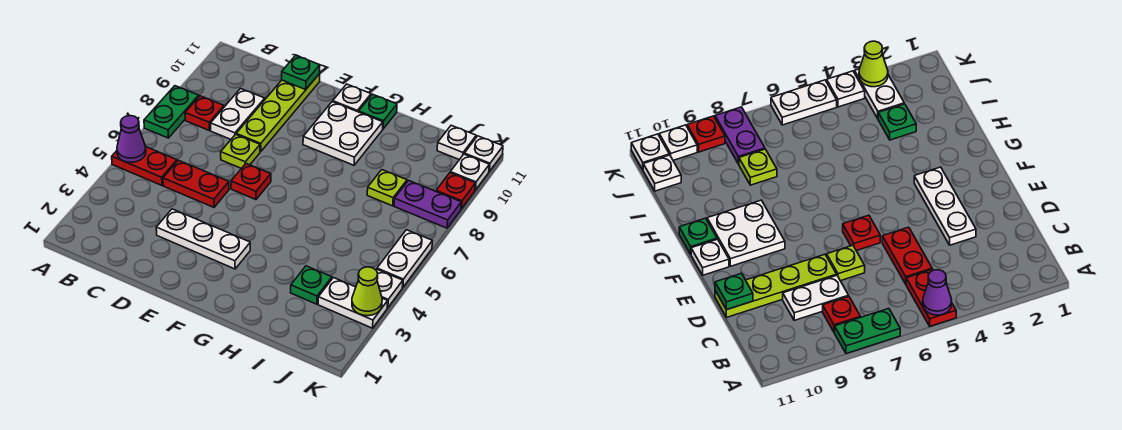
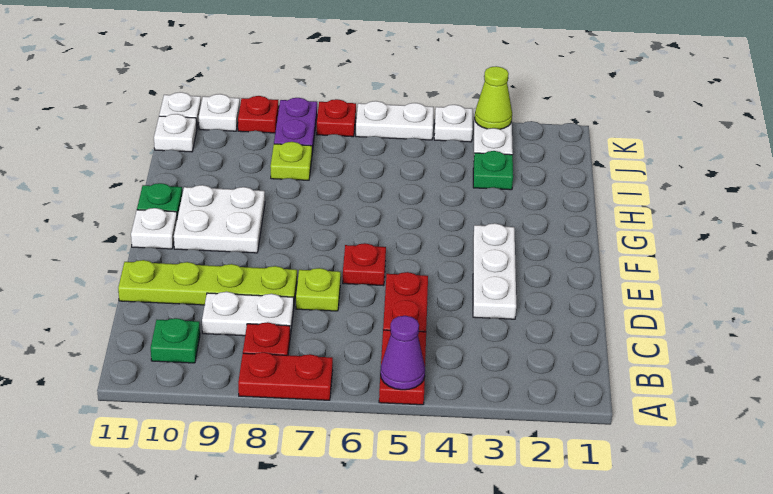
green plate A7:A8 level 1 -> red plate A7:A8 level 1
green plate D11 level 2 -> green plate B10 level 1
none -> red plate K7 level 1

